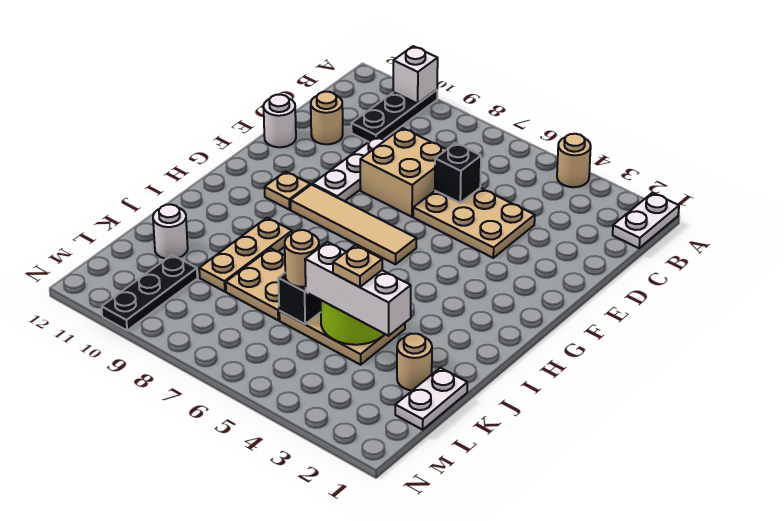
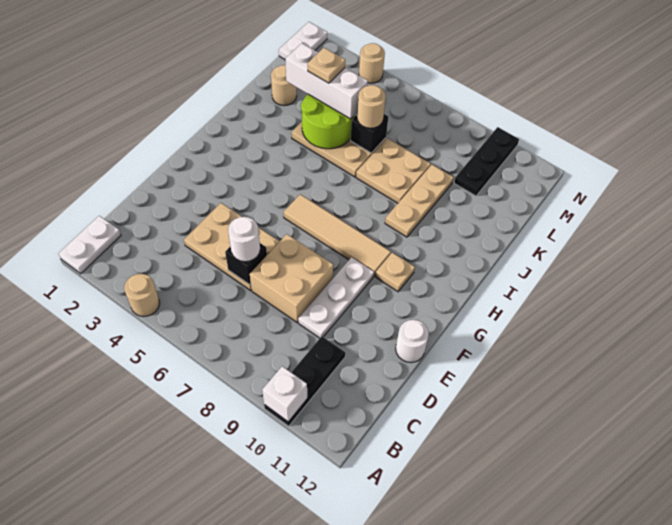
tan round brick D11 level 1 -> tan round brick N4 level 1
white plate K1:L1 level 1 -> white plate M1:N1 level 1
white round brick K11 level 1 -> white round brick D6 level 3

